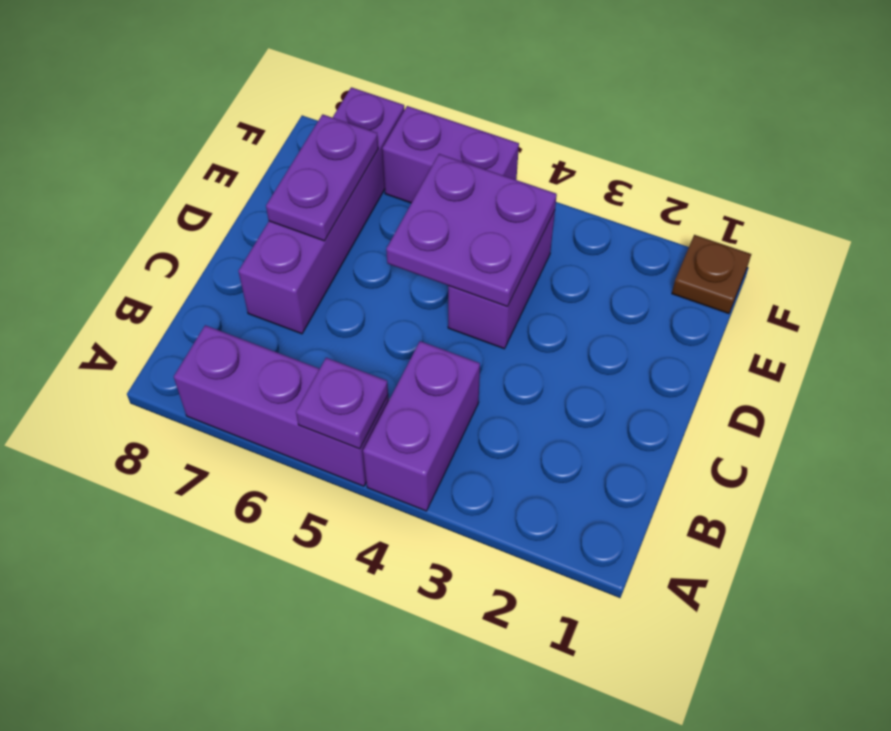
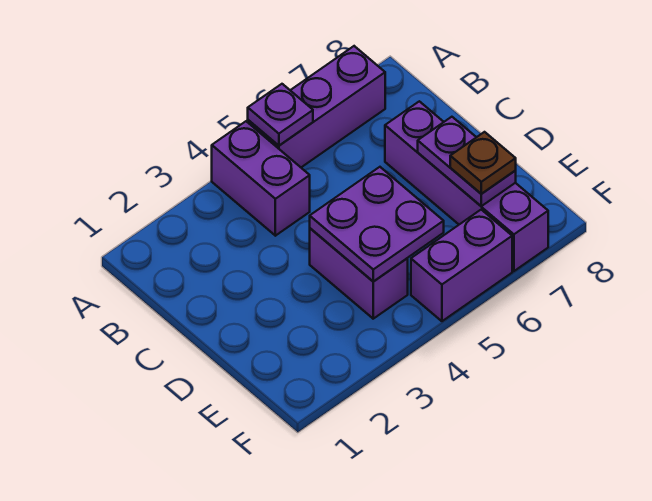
brown plate F1 level 1 -> brown plate E7 level 3

